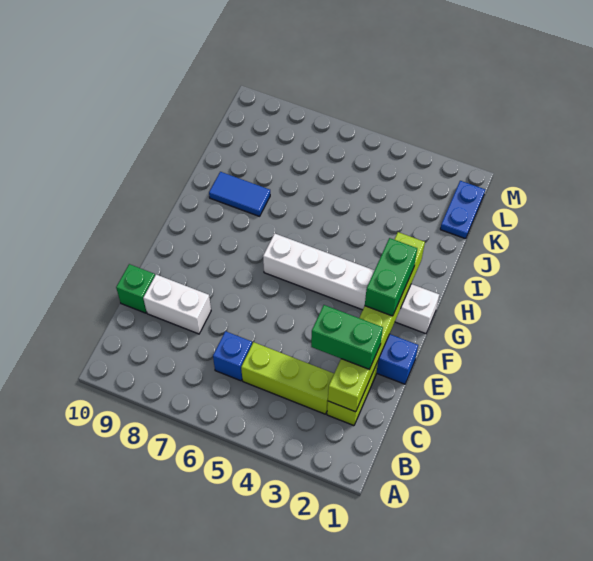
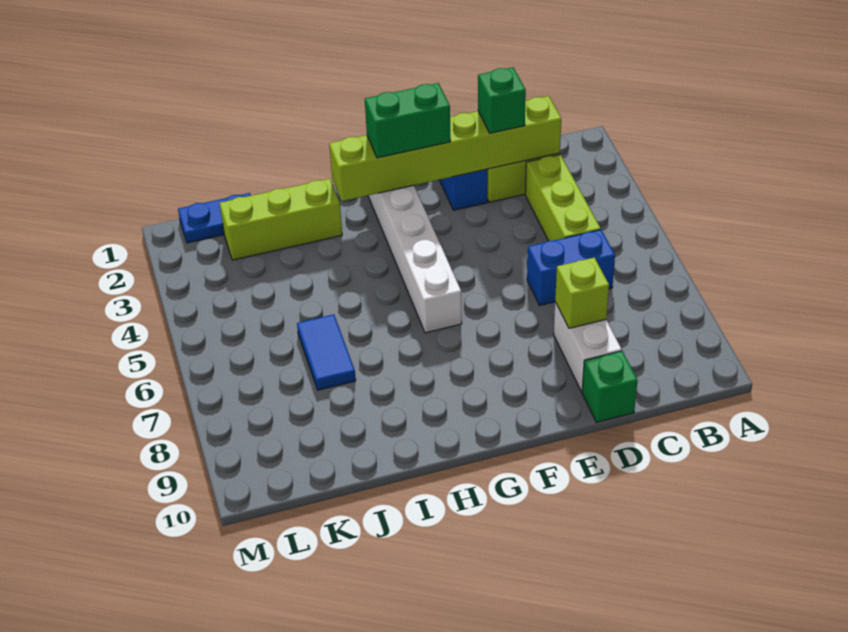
blue brick C6 level 1 -> blue brick C6:D6 level 1
green brick D2:D3 level 3 -> green brick D2 level 3
none -> lime brick D8 level 2
none -> lime brick I2:K2 level 1
blue tile I8:I9 level 1 -> blue tile J6:J7 level 1

